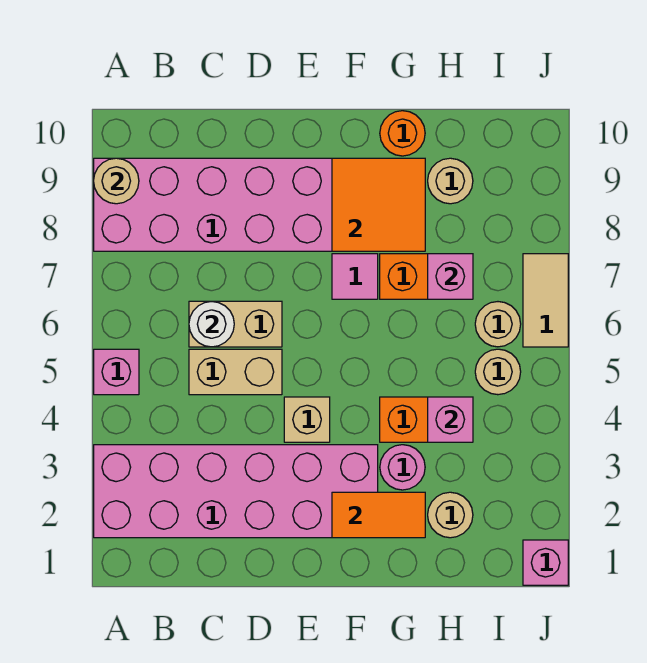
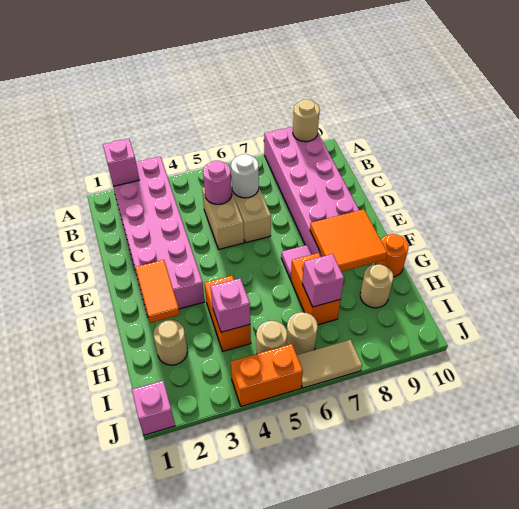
pink brick A5 level 1 -> pink brick A2 level 2
tan brick E4 level 1 -> none
pink round brick G3 level 1 -> pink round brick C5 level 2
none -> orange brick J4:J5 level 1

